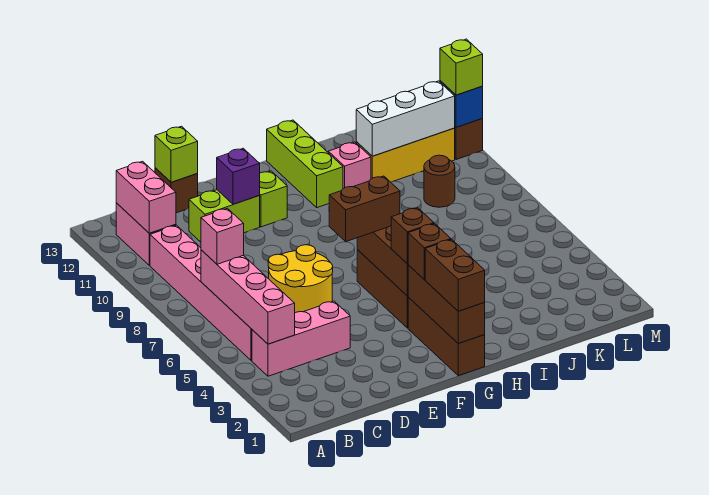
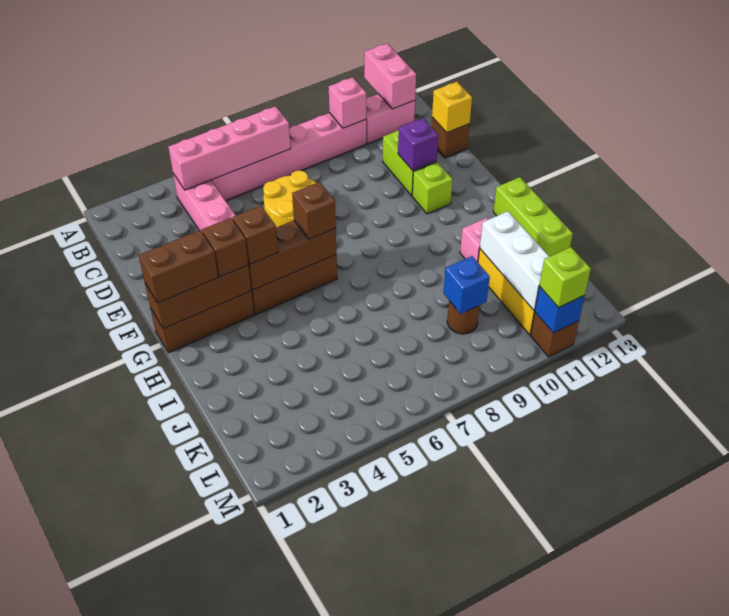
pink brick B7 level 3 -> pink brick B10 level 2
pink brick B11:B12 level 2 -> pink brick A12:B12 level 2
lime brick D13 level 2 -> yellow brick D13 level 2
brown brick F6:G6 level 3 -> brown brick G6 level 3
lime brick H11:H13 level 1 -> lime brick H13:J13 level 1
none -> blue brick K9 level 2

